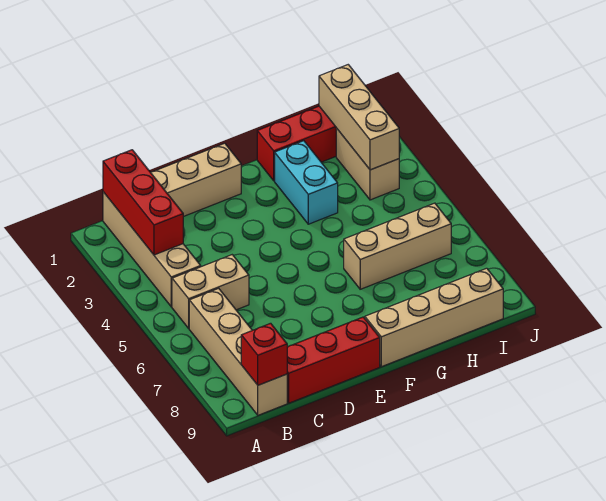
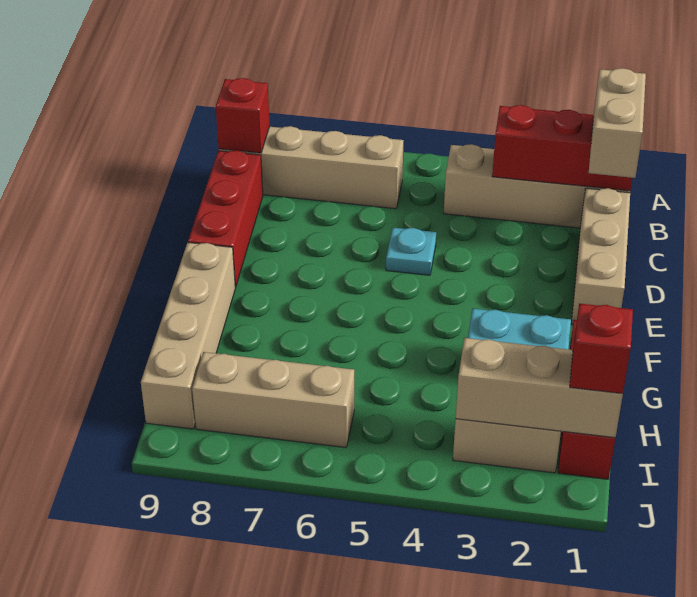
tan brick B5:C5 level 1 -> tan brick B1:C1 level 3
none -> cyan plate D5 level 1
tan brick G6:I6 level 1 -> tan brick I6:I8 level 1
none -> red brick I1 level 3

